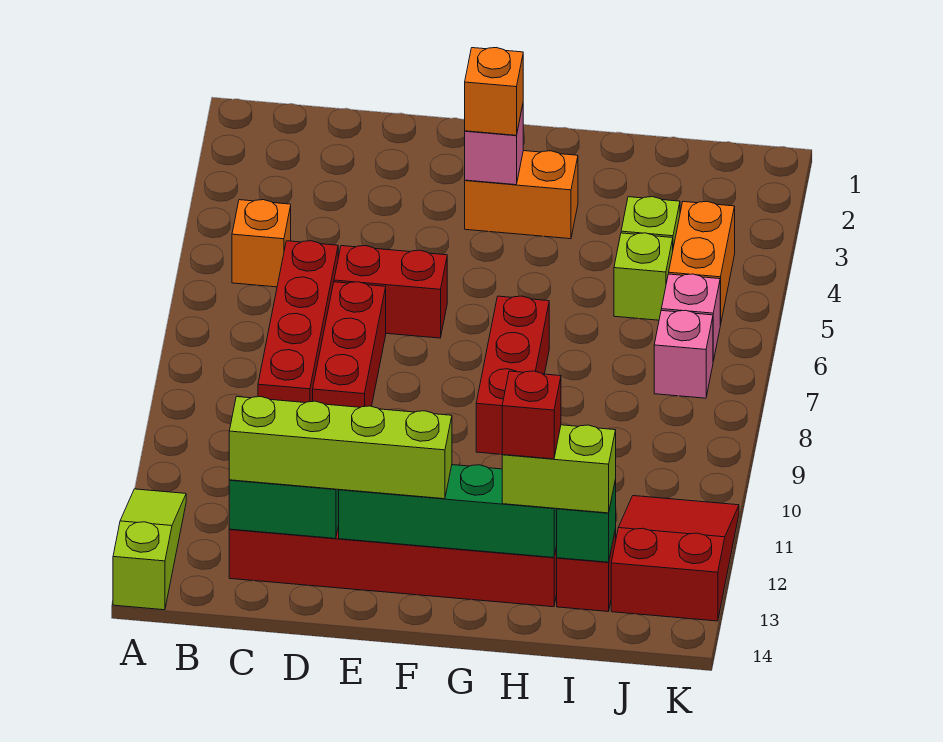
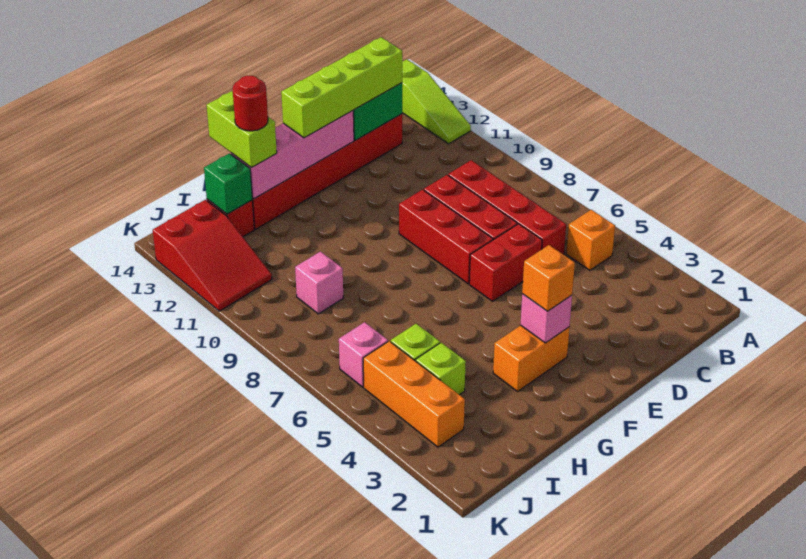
green brick E13:H13 level 2 -> pink brick E13:H13 level 2
red brick G7:G9 level 1 -> red brick E7:E9 level 1
lime brick H13:I13 level 3 -> lime brick H13:H14 level 3
red brick H13 level 4 -> red round brick H13 level 4
orange brick J4:J5 level 1 -> orange brick J3:J5 level 1
pink brick J7 level 1 -> pink brick I9 level 1

